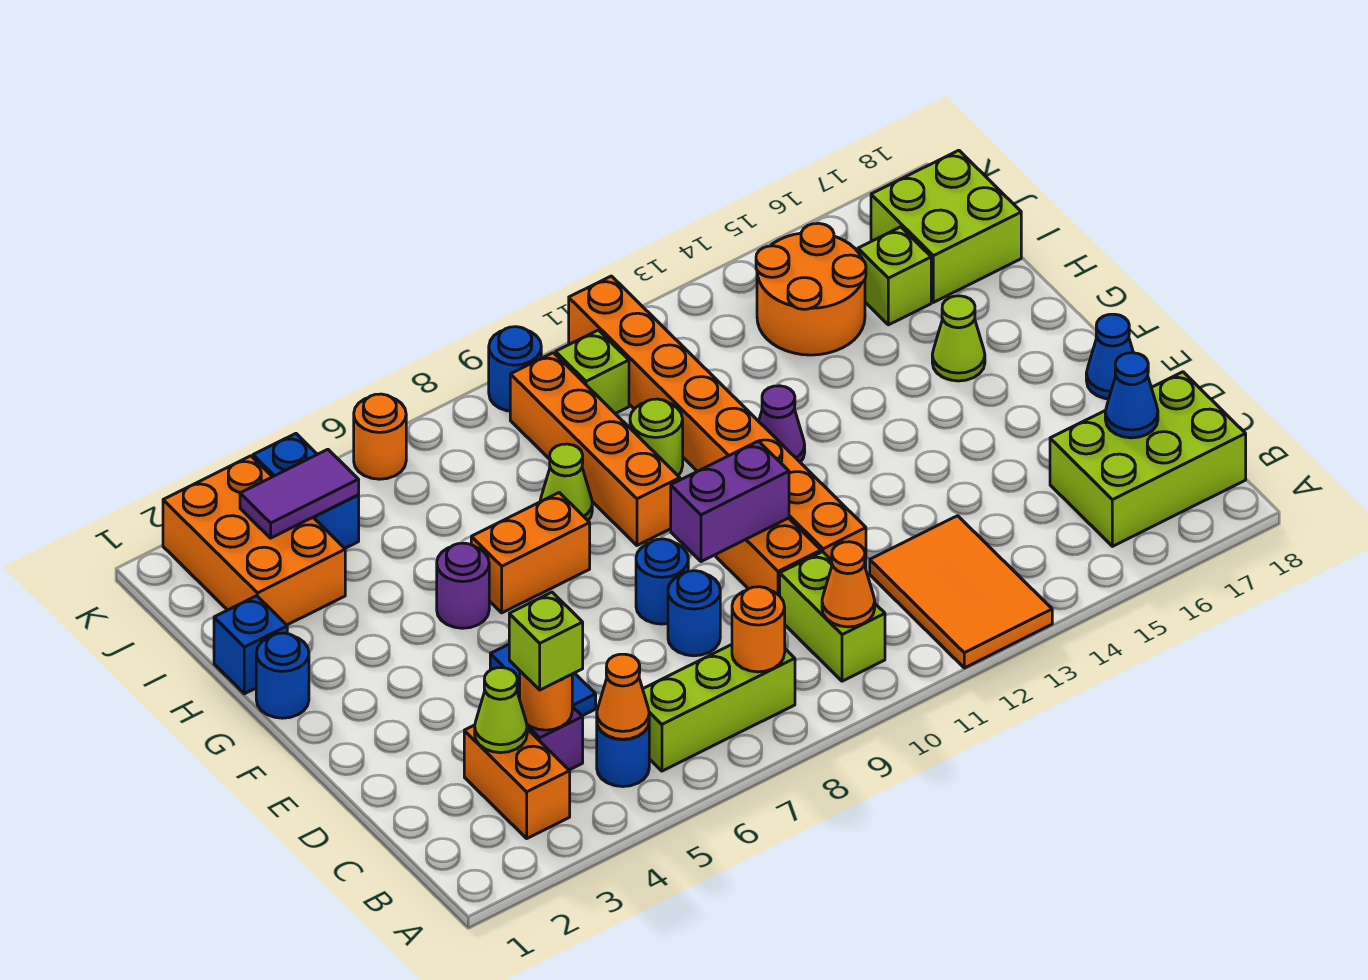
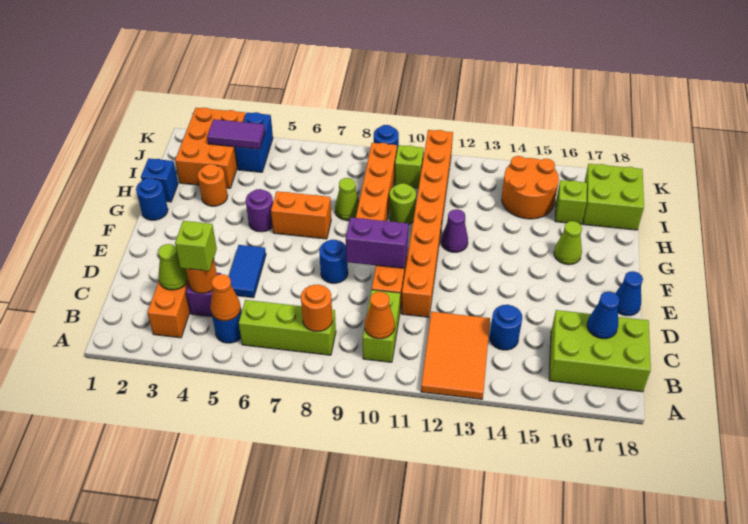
blue round brick D8 level 1 -> blue round brick C14 level 1
orange round brick K6 level 1 -> orange round brick H3 level 1

